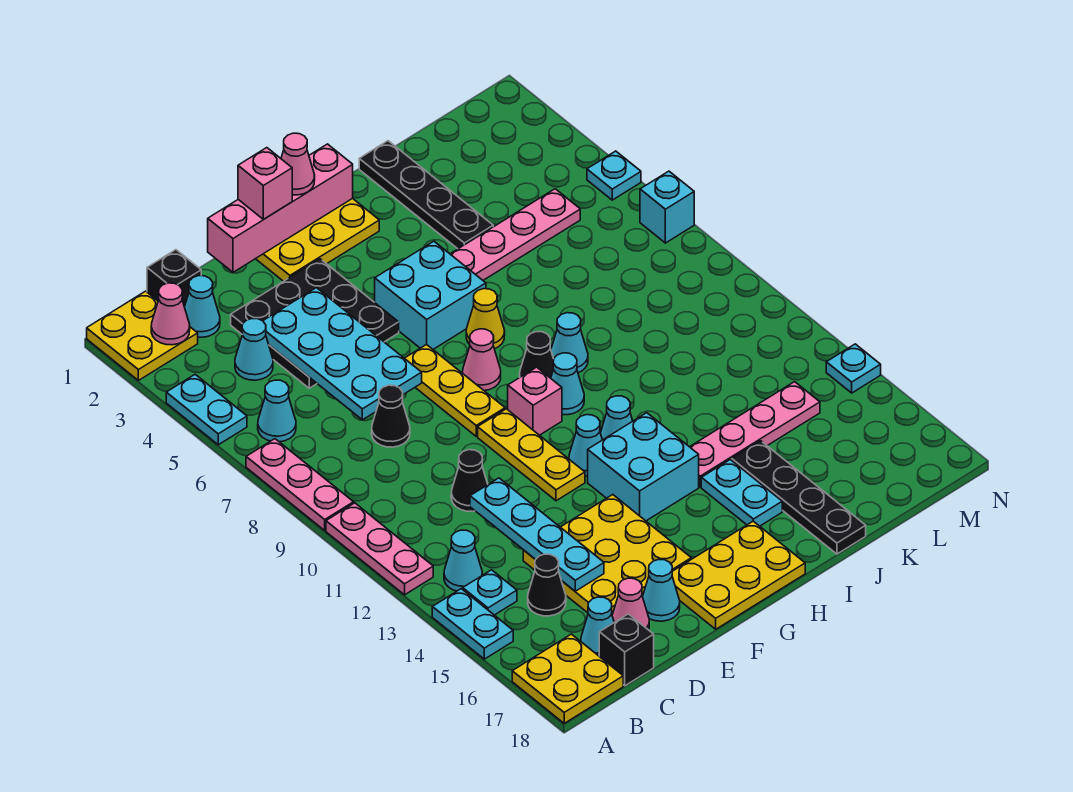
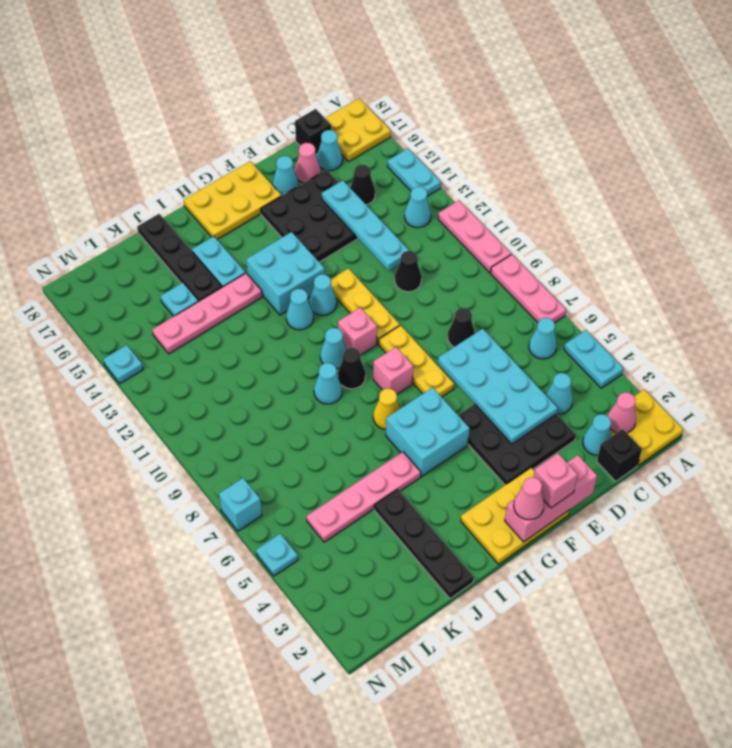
cyan plate B14 level 1 -> cyan plate K15 level 1
yellow plate D14:F16 level 1 -> black plate D14:F16 level 1
pink brick E1:H1 level 2 -> pink brick E1:G1 level 2
pink cone G8 level 1 -> pink brick G8 level 1

